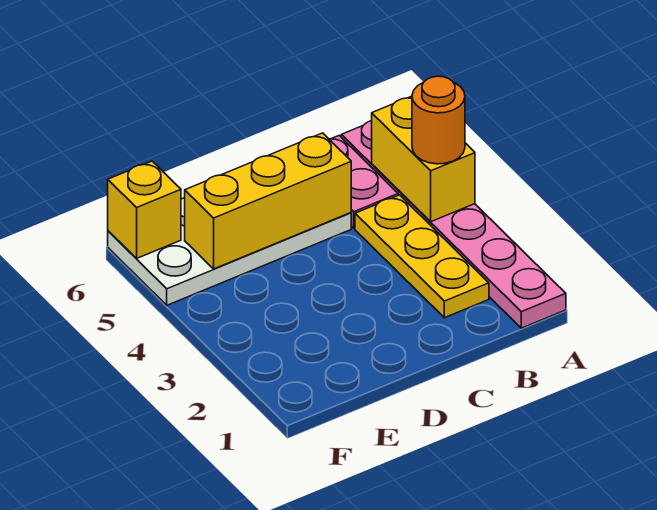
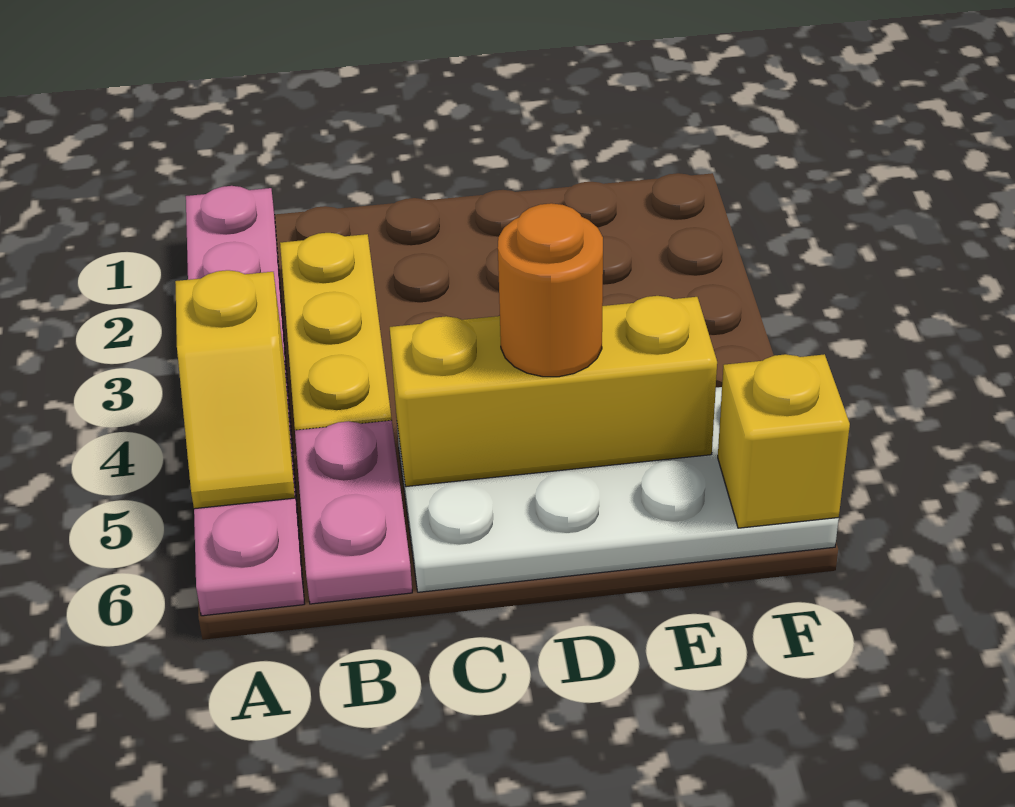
yellow brick A4:A5 level 2 -> yellow slope A4:A5 level 2 top 4
orange round brick A4 level 3 -> orange round brick D5 level 3

